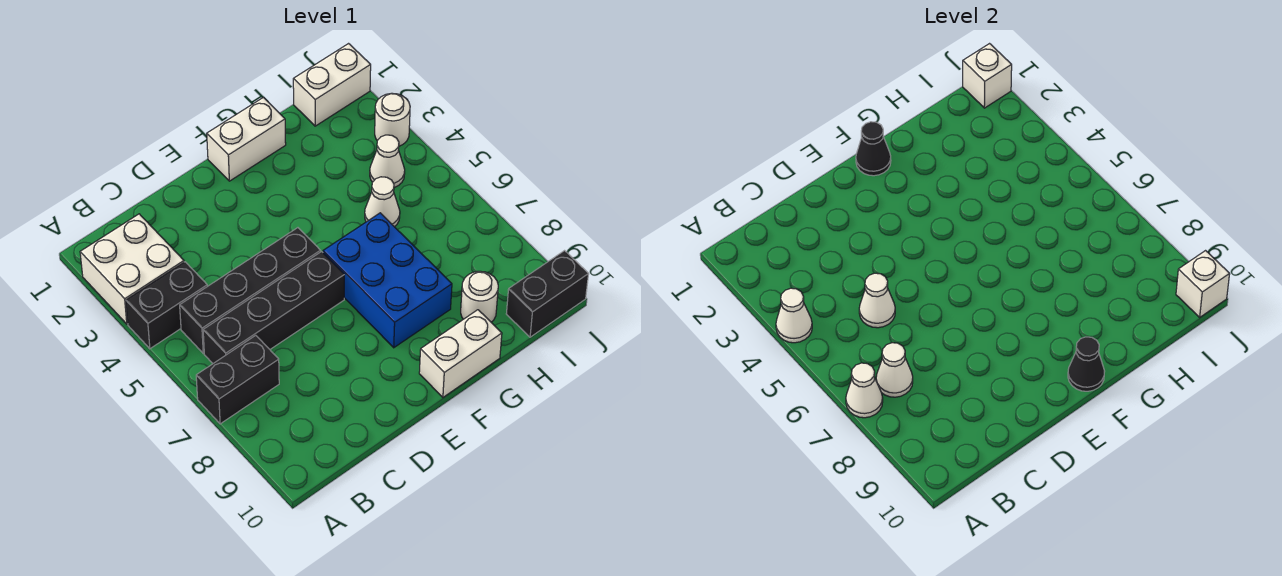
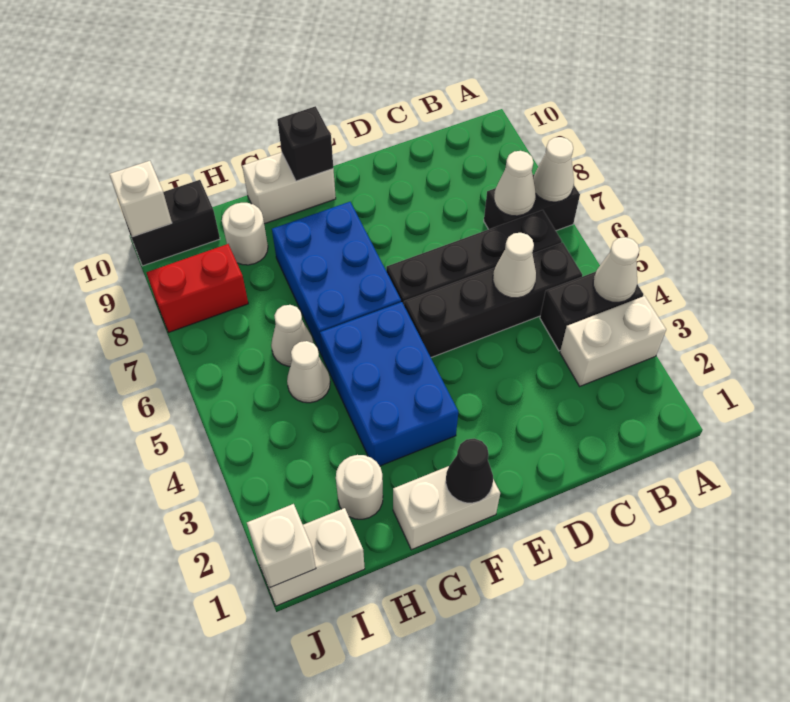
white brick A2:B3 level 1 -> white brick A3:B3 level 1
none -> blue brick F3:G5 level 1
black cone F10 level 2 -> black brick F10 level 2
white cone I4 level 1 -> white cone H6 level 1
none -> red brick I8:J8 level 1
white round brick J3 level 1 -> white round brick H2 level 1

